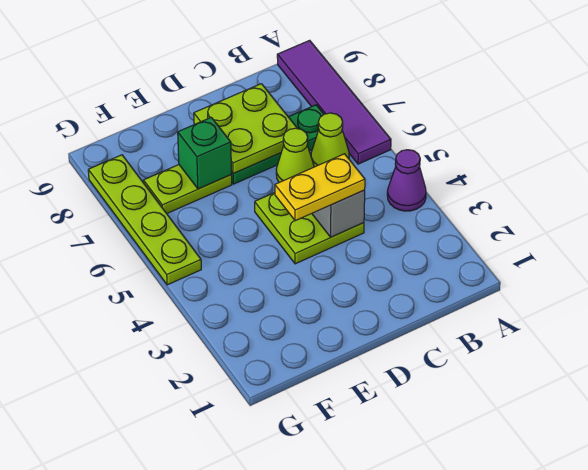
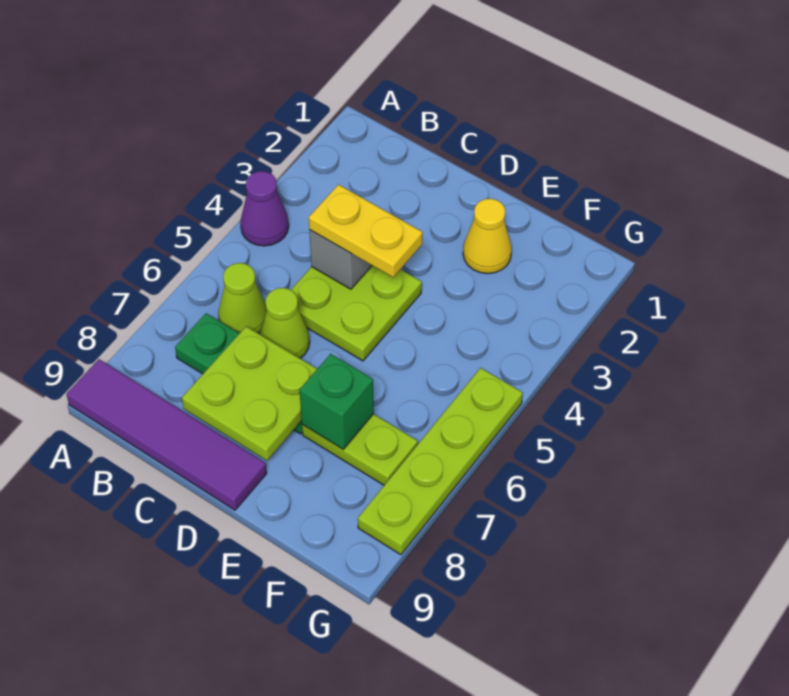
purple tile A6:A9 level 1 -> purple tile A9:D9 level 1
none -> yellow cone E2 level 1

